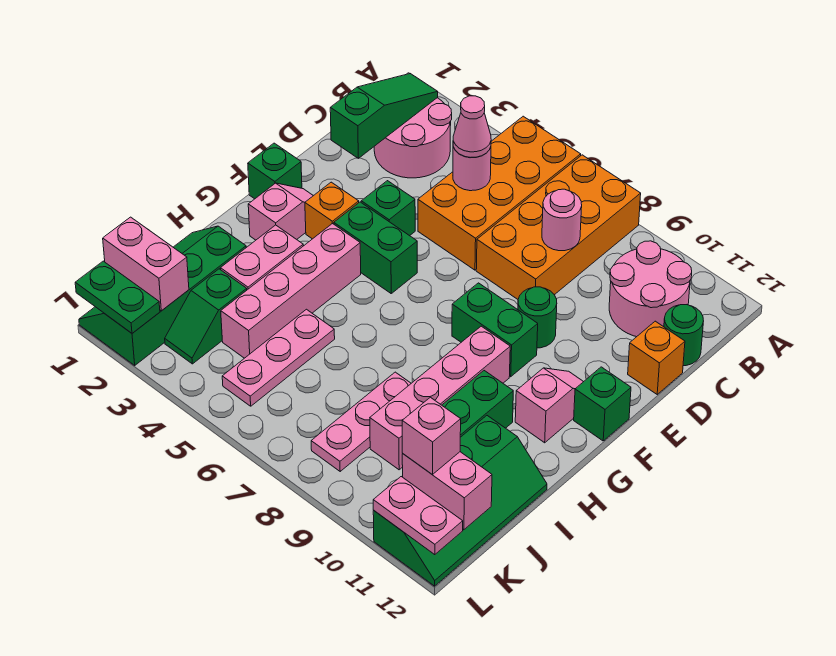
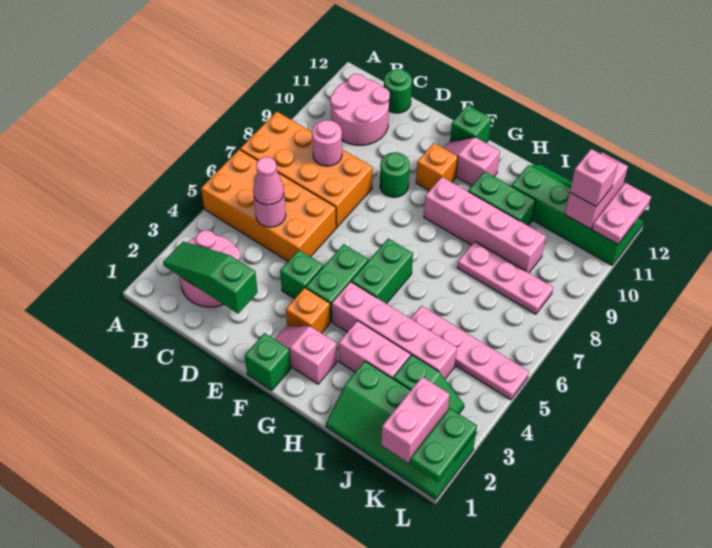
orange brick D12 level 1 -> orange brick F10 level 1
green brick F8:F9 level 1 -> green brick G5:G6 level 1
pink plate I5:K5 level 1 -> pink plate I5:L5 level 1

